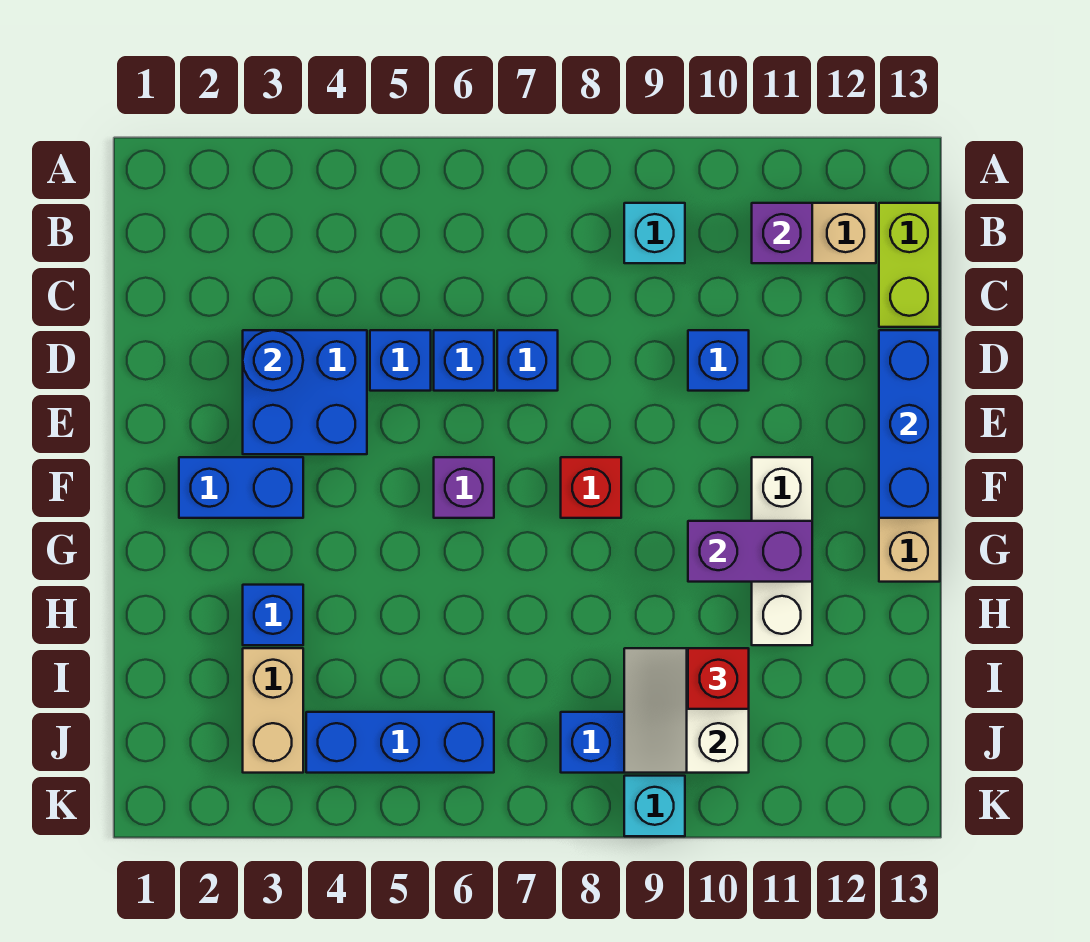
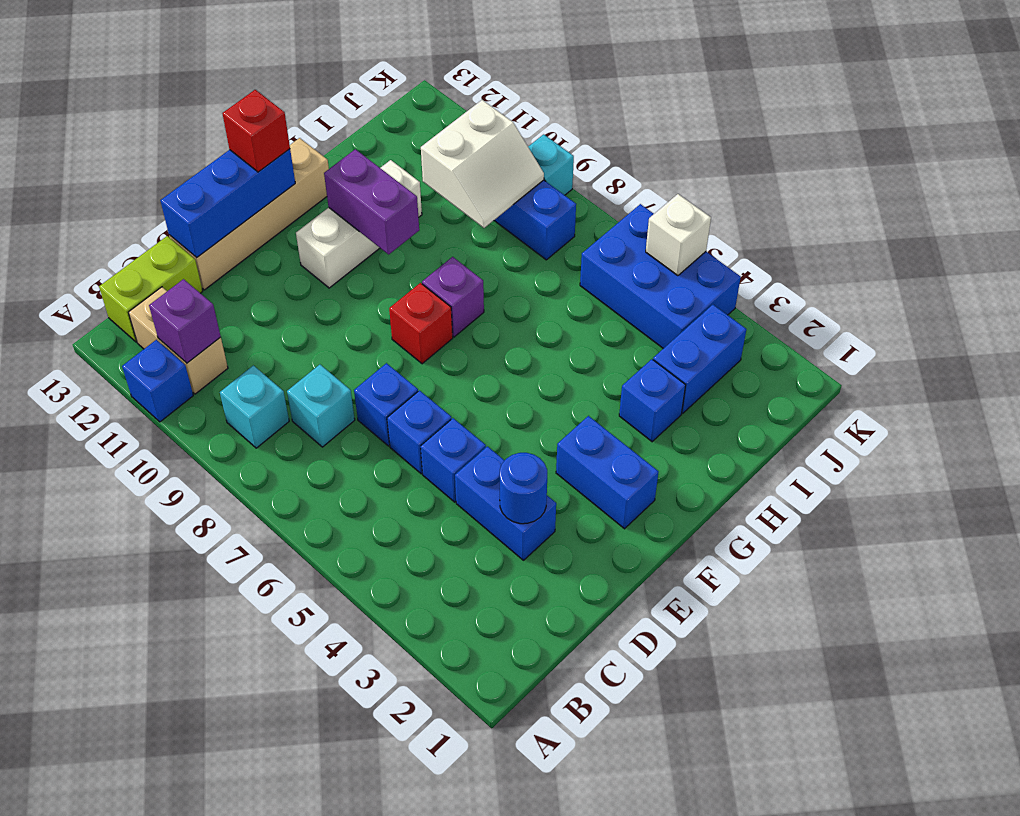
none -> cyan brick C8 level 1
blue brick D3:E4 level 1 -> blue brick D3:D4 level 1
blue brick D10 level 1 -> blue brick A11 level 1
purple brick F6 level 1 -> purple brick G8 level 1
tan brick I3:J3 level 1 -> blue brick I3:J3 level 1
red brick I10 level 3 -> red brick F13 level 3
blue brick J4:J6 level 1 -> blue brick J4:K6 level 1
none -> white brick K5 level 2

